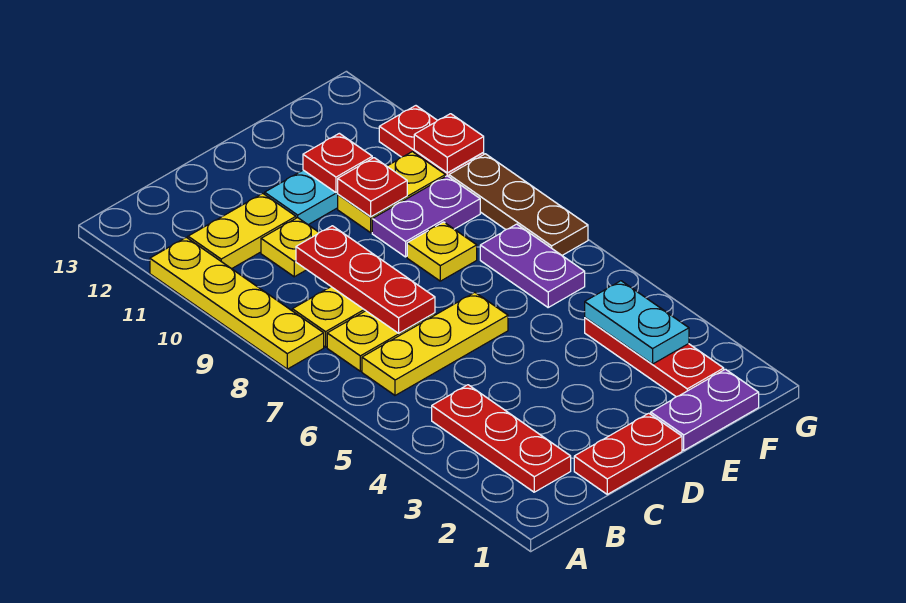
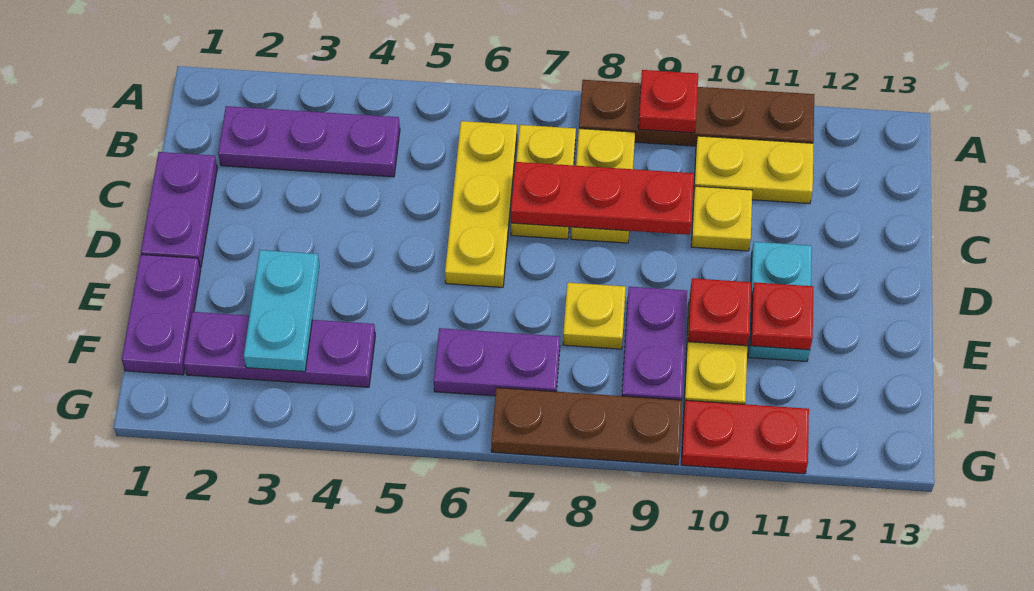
yellow plate A8:A11 level 1 -> brown plate A8:A11 level 1
red plate B2:B4 level 1 -> purple plate B2:B4 level 1
yellow plate B11:C11 level 1 -> yellow plate B10:B11 level 1
red plate C1:D1 level 1 -> purple plate C1:D1 level 1
red plate F2:F4 level 1 -> purple plate F2:F4 level 1
cyan plate F3:F4 level 2 -> cyan plate E3:F3 level 2
red plate G10 level 2 -> red plate A9 level 2

